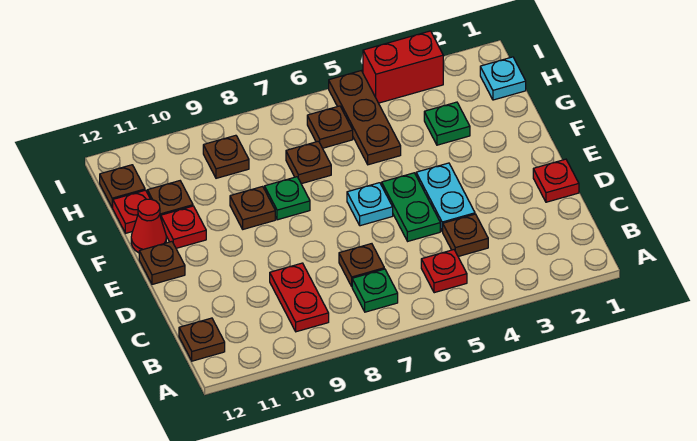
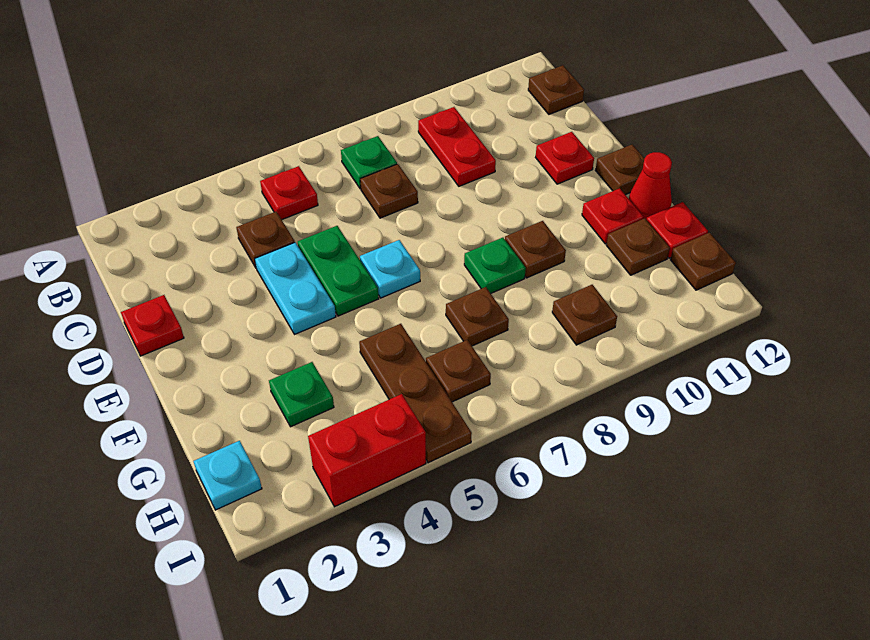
none -> red plate D11 level 1

